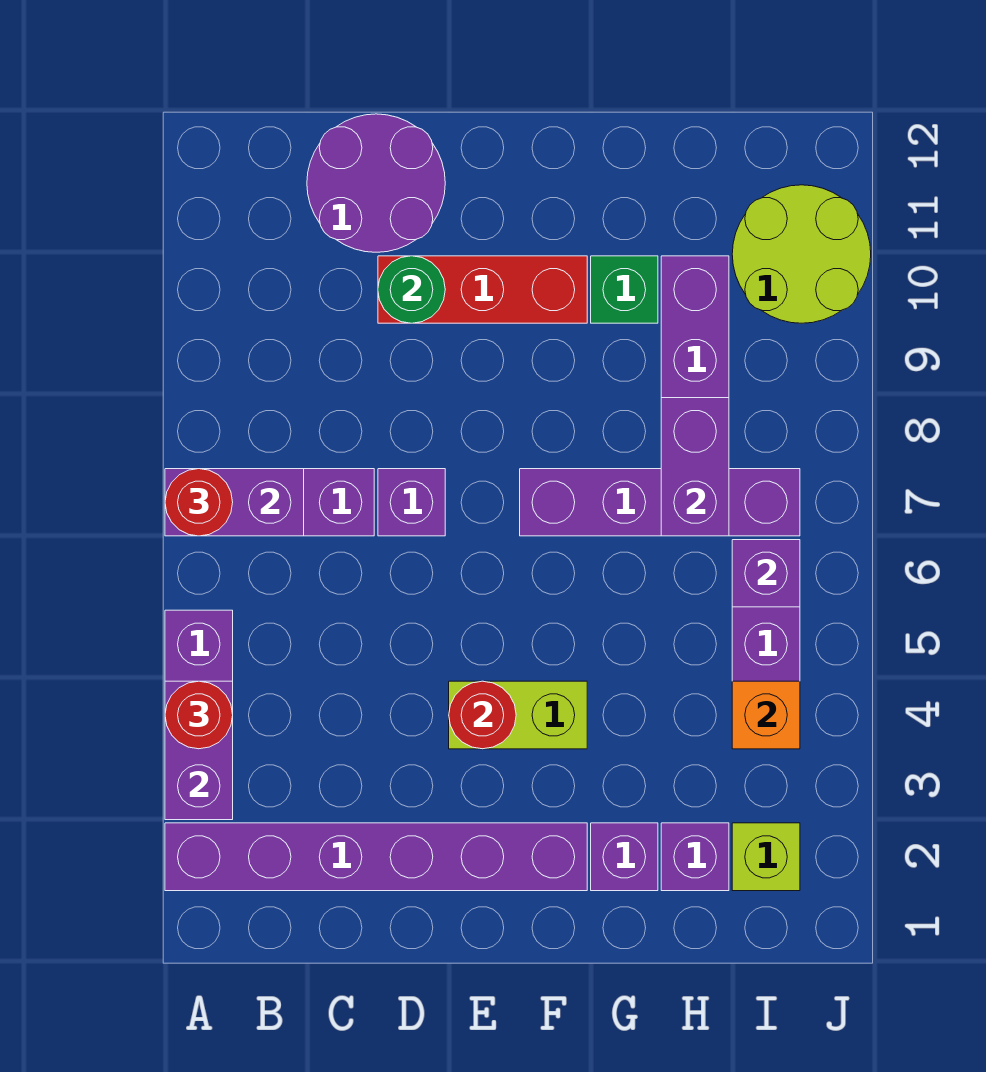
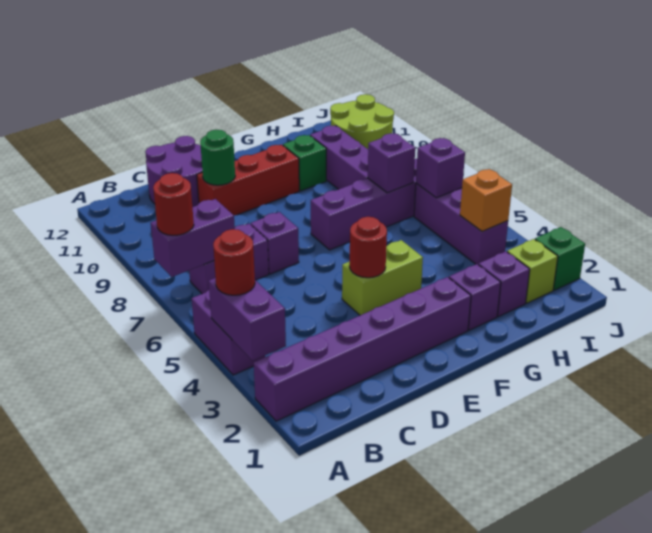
purple brick H7:H8 level 2 -> purple brick H7 level 2
none -> green brick J2 level 1

